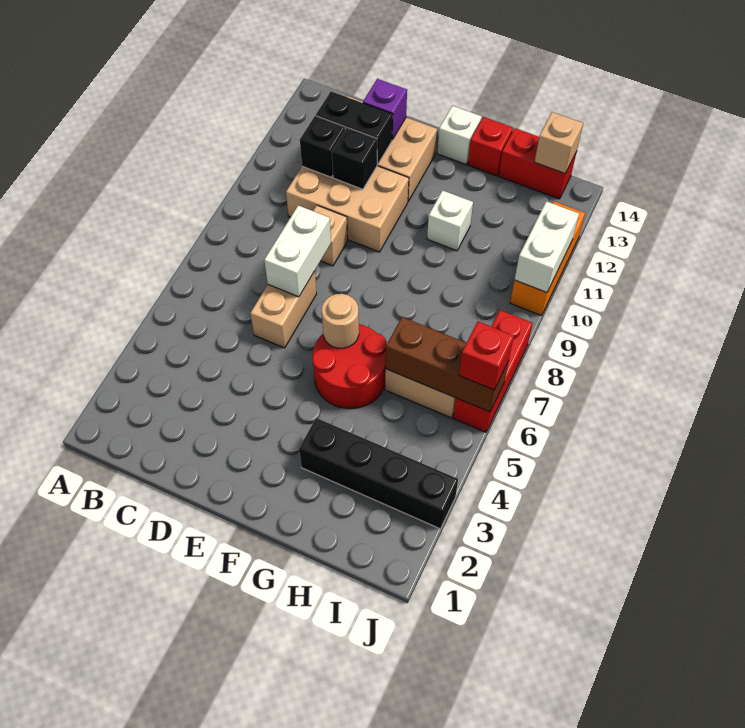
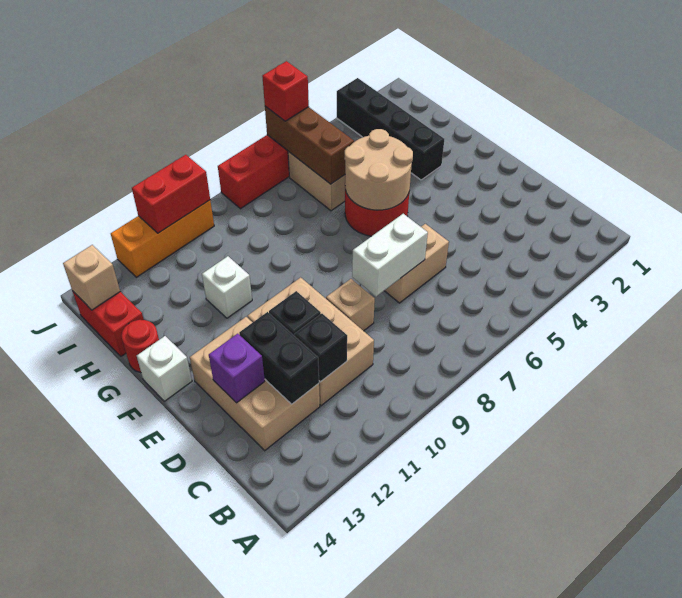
tan round brick F6 level 2 -> tan round brick F5:G6 level 2
red brick G14 level 1 -> red round brick G14 level 1
white brick J10:J11 level 2 -> red brick J10:J11 level 2

